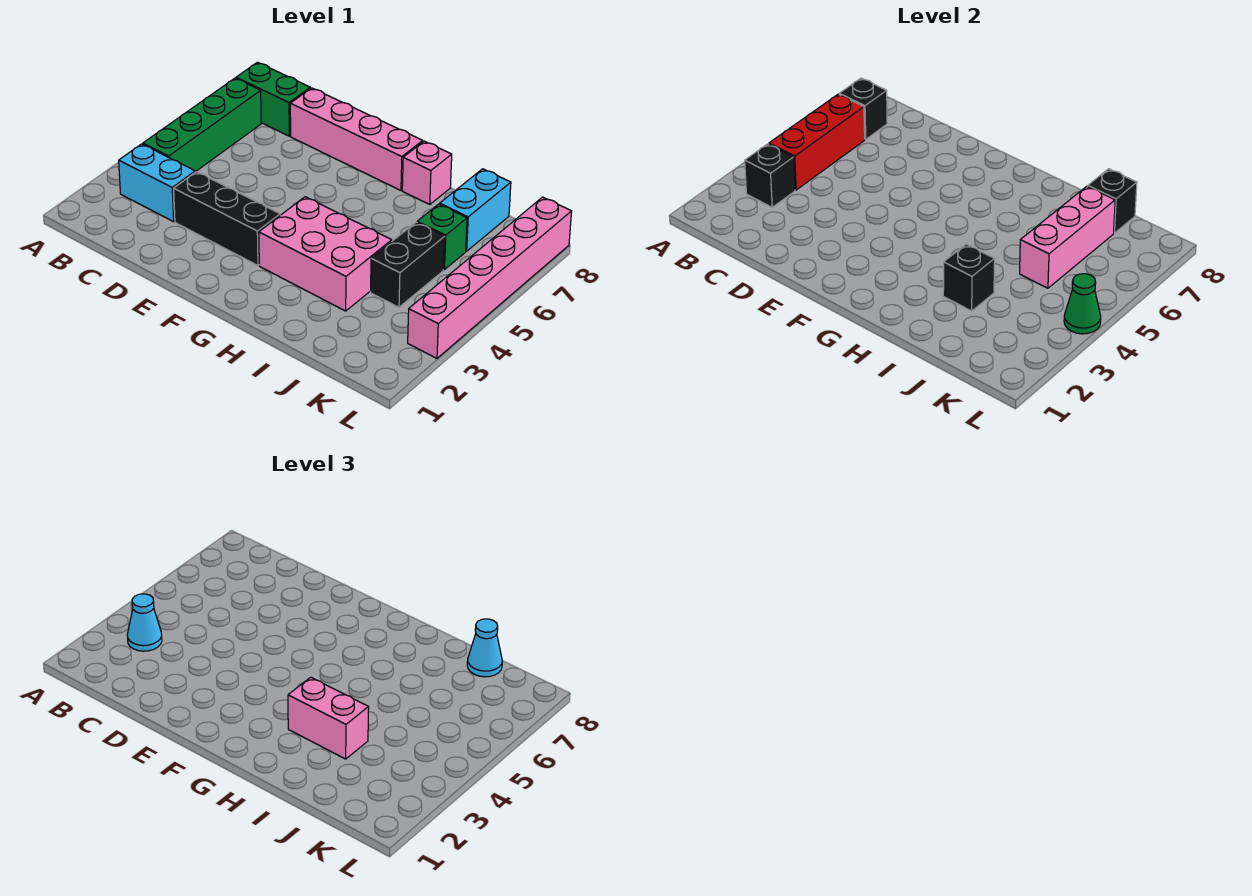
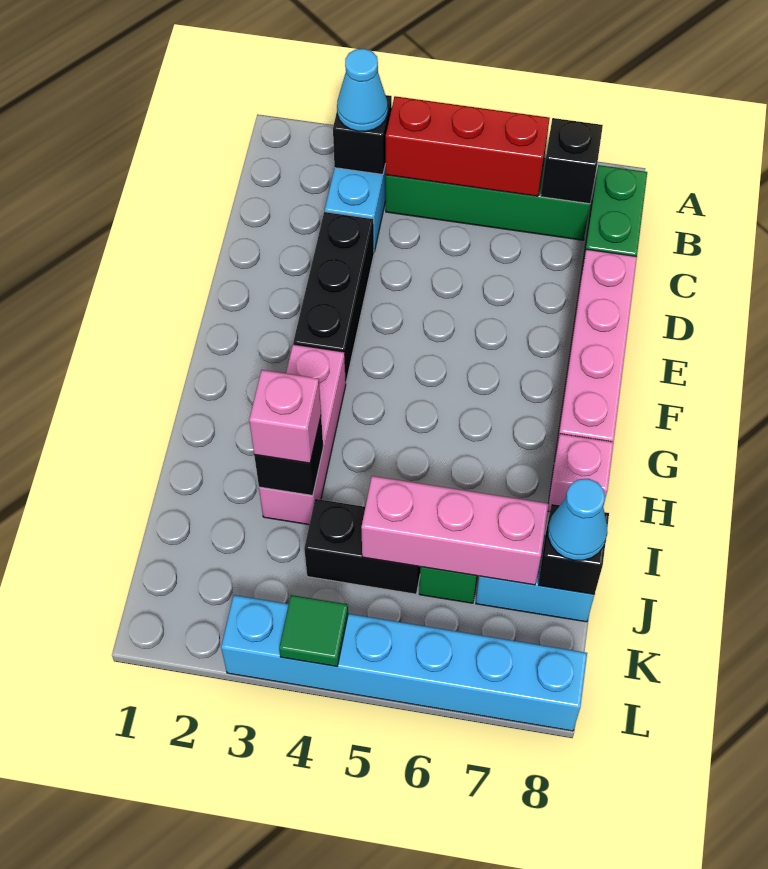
pink brick G3:I4 level 1 -> pink brick G3:I3 level 1
pink brick H3:I3 level 3 -> pink brick I3 level 3
pink brick L3:L8 level 1 -> cyan brick L3:L8 level 1
green cone L4 level 2 -> green tile L4 level 2

